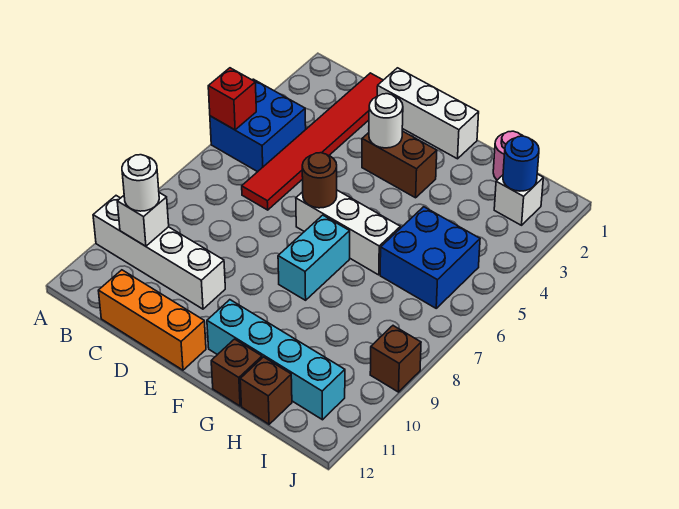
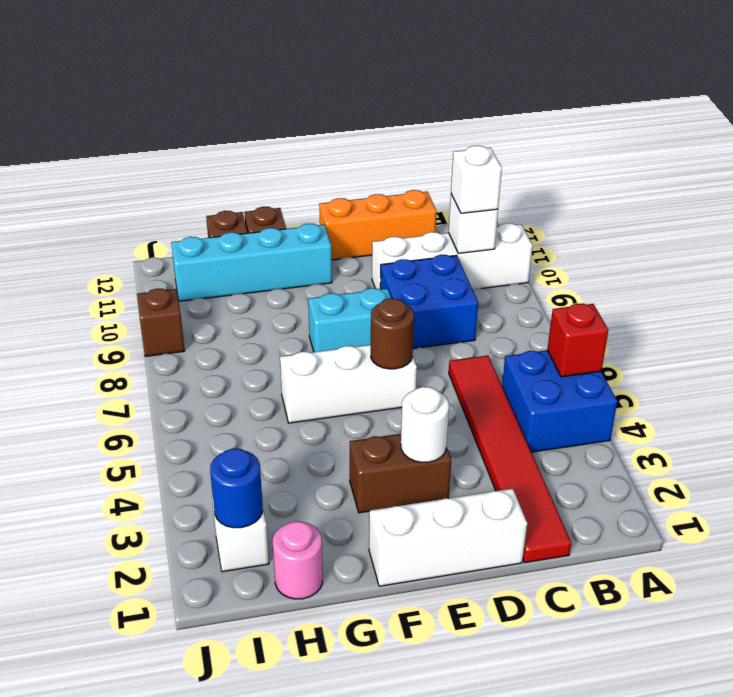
white round brick B10 level 3 -> white brick B10 level 3
cyan brick F7:F8 level 1 -> cyan brick E8:F8 level 1
blue brick H5:I6 level 1 -> blue brick C8:D9 level 1

